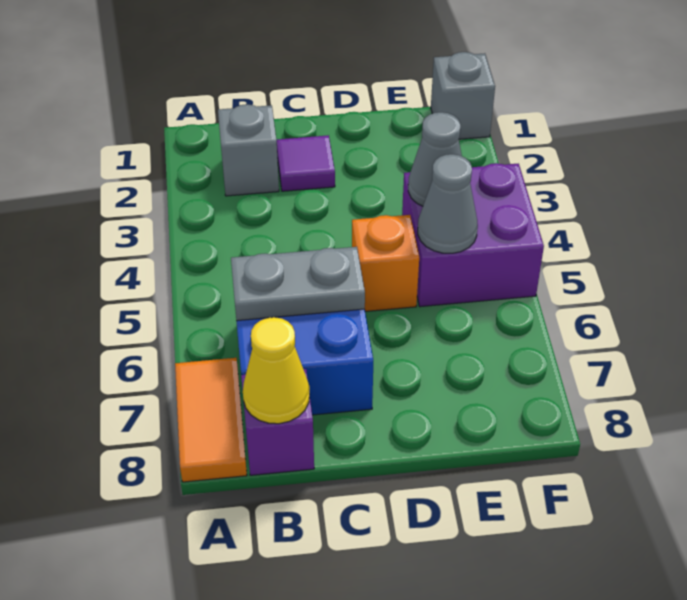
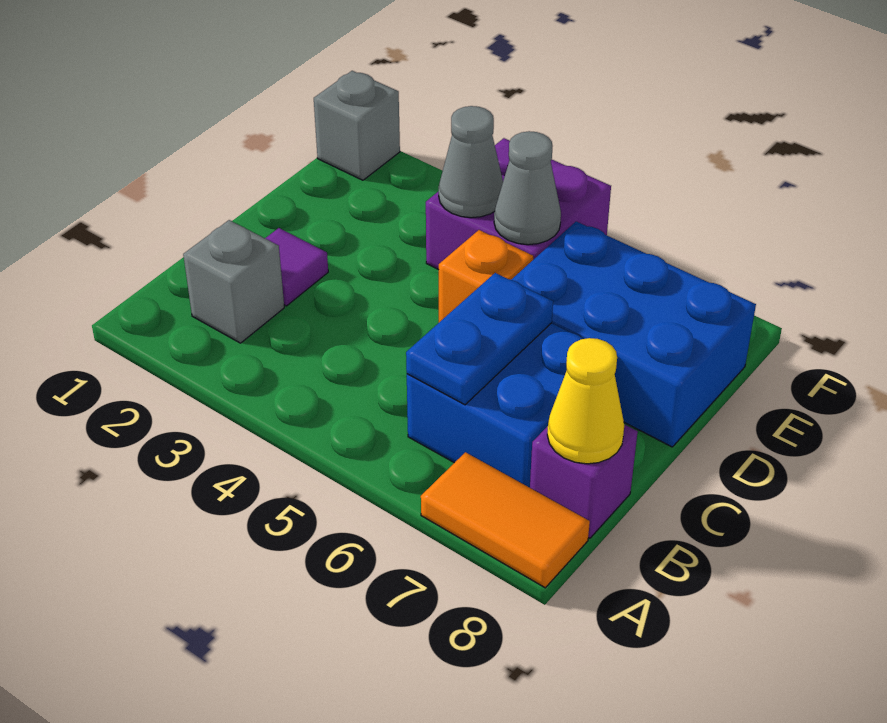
grey plate B6:C6 level 2 -> blue plate B6:C6 level 2
none -> blue brick D6:E8 level 1

